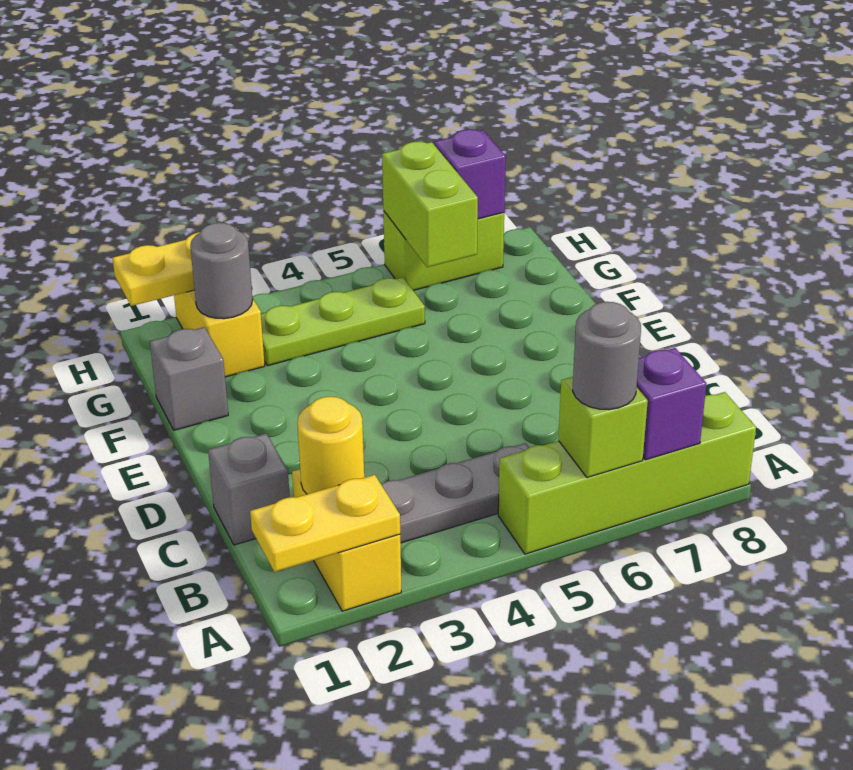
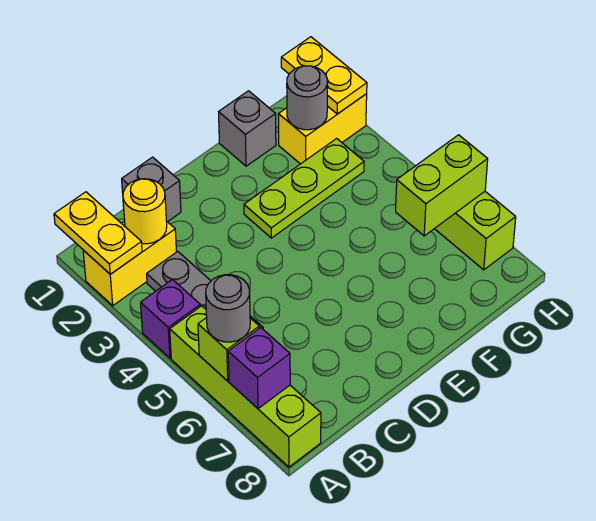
lime plate G3:G5 level 1 -> lime plate E3:G3 level 1
purple brick H7 level 2 -> purple brick A4 level 1

